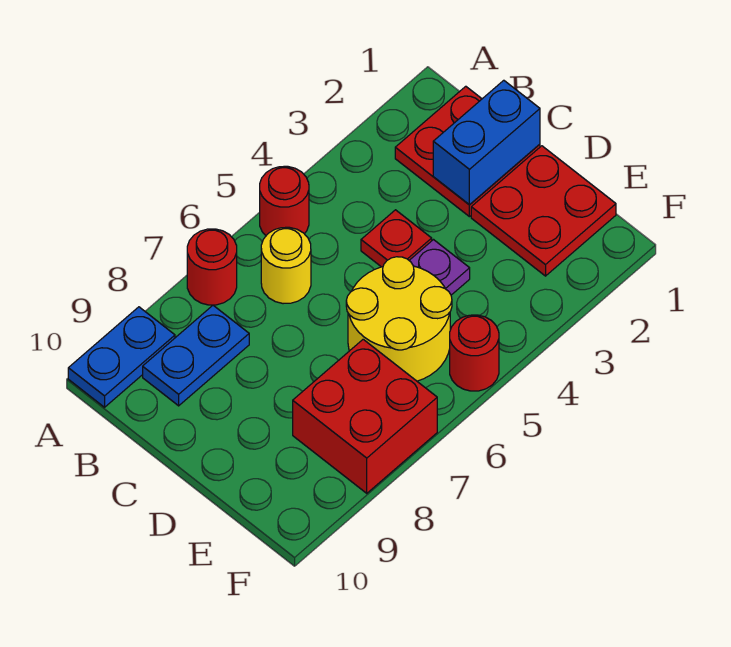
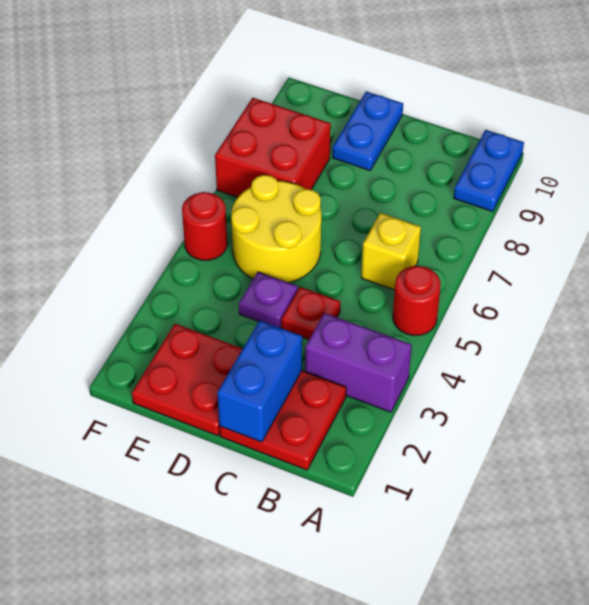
none -> purple brick A3:B3 level 1
red round brick A7 level 1 -> none
yellow round brick B6 level 1 -> yellow brick B6 level 1
blue plate B8:B9 level 1 -> blue plate D9:D10 level 1

